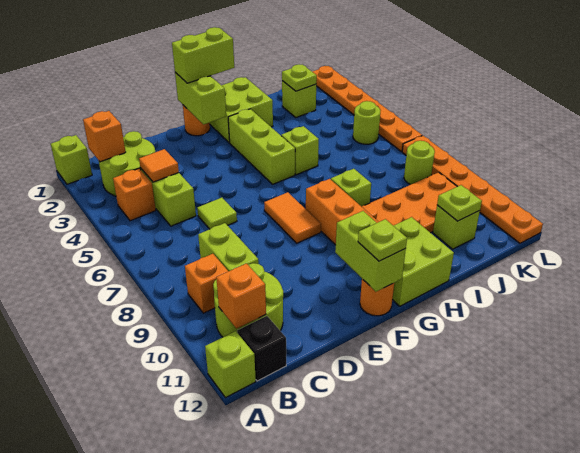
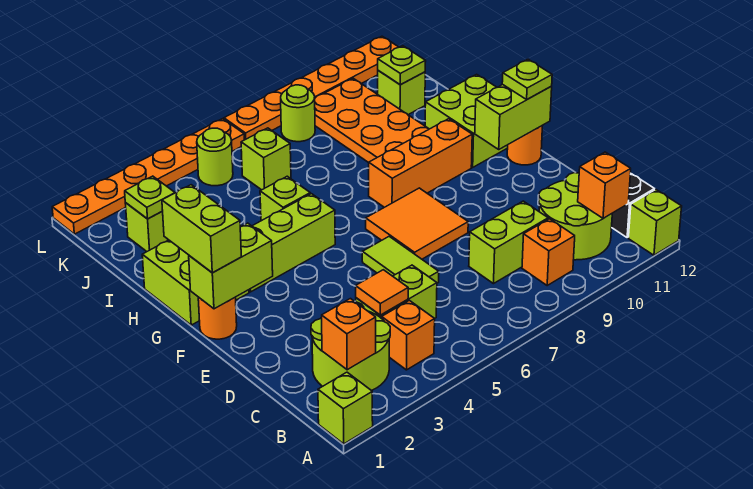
lime tile D6 level 1 -> lime tile D6:E6 level 1
orange tile F7:F8 level 1 -> orange tile E7:F8 level 1
lime brick H8 level 1 -> lime brick J6 level 1

